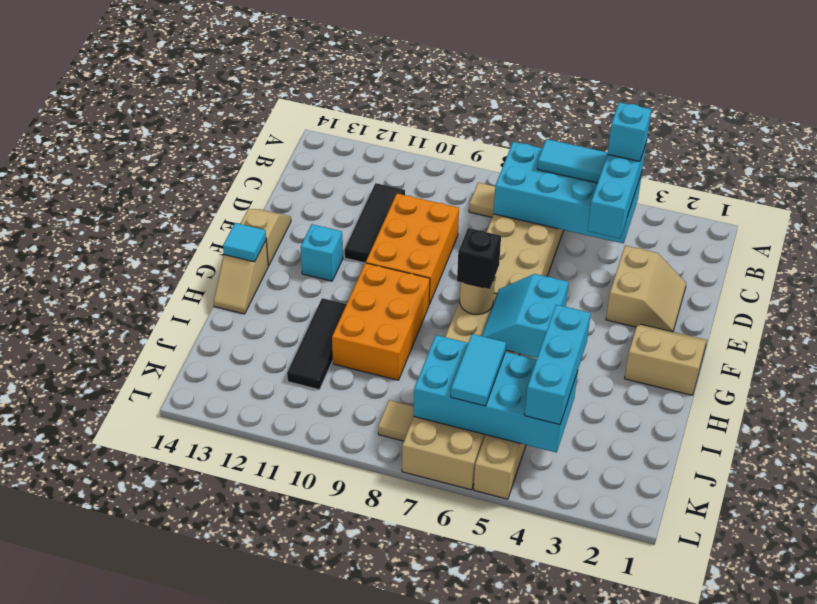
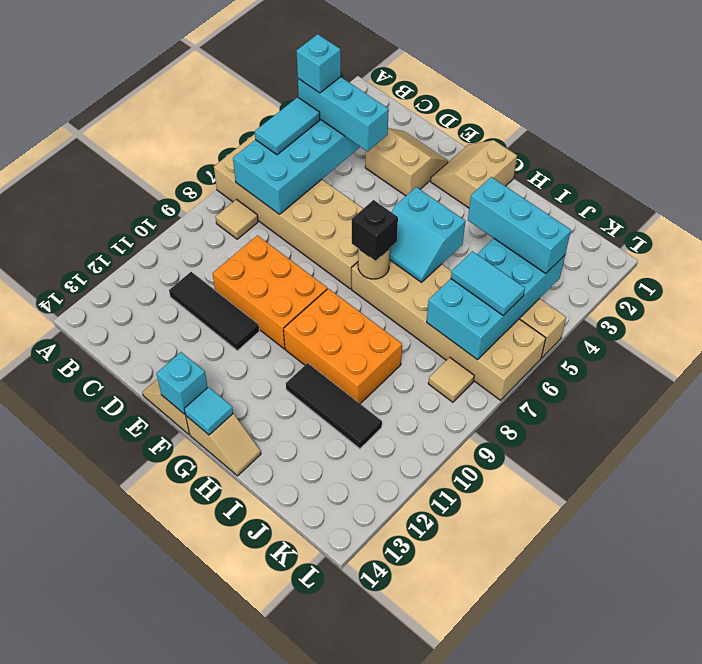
cyan brick F12 level 1 -> cyan brick F14 level 2

